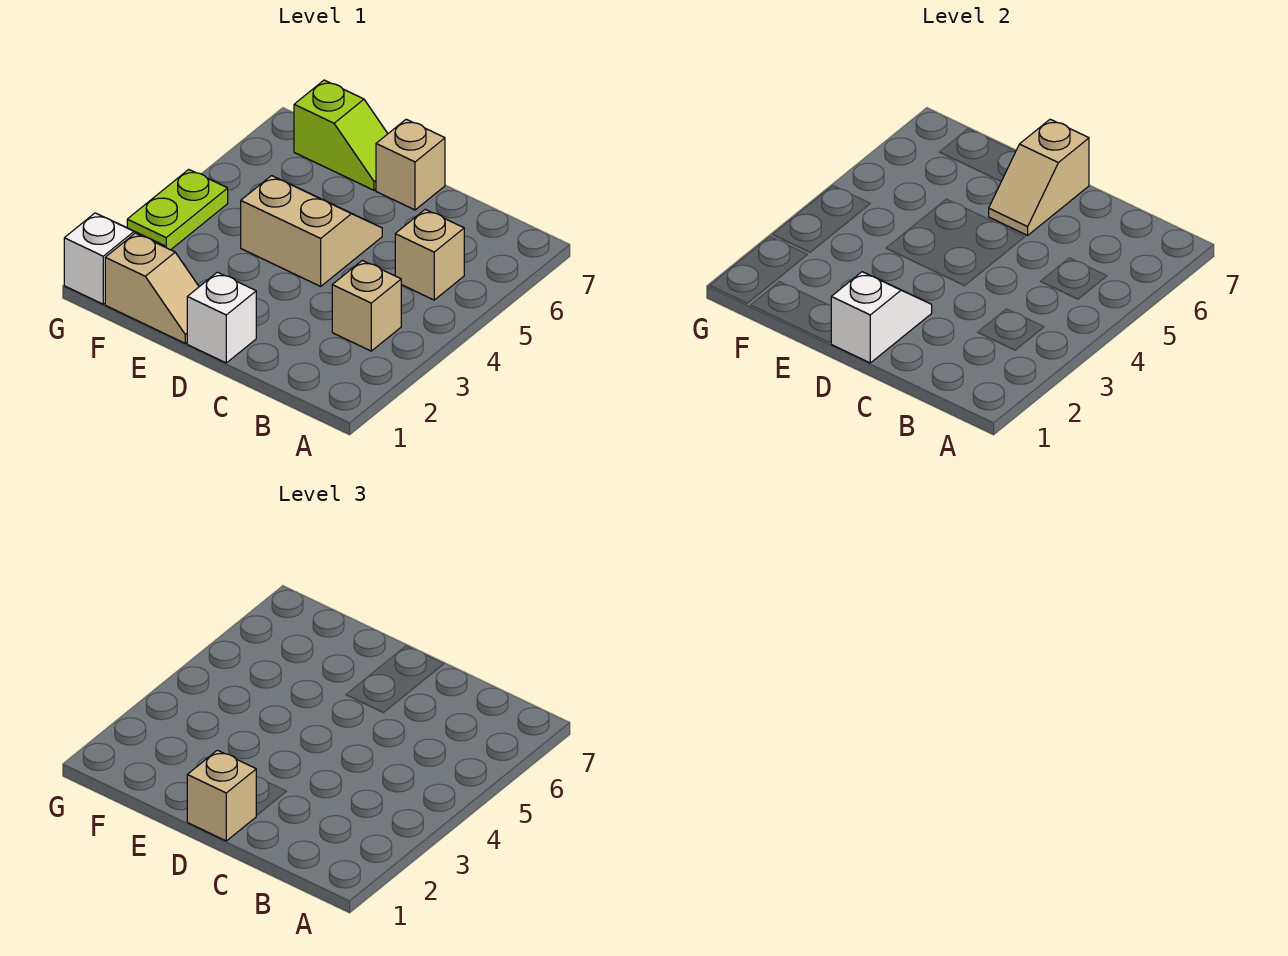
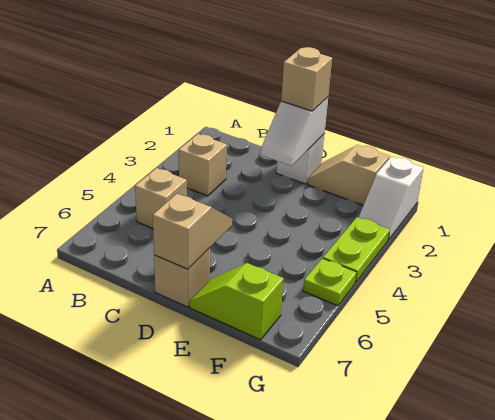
tan slope D4:E5 level 1 top 4 -> none
none -> lime plate G5 level 1

